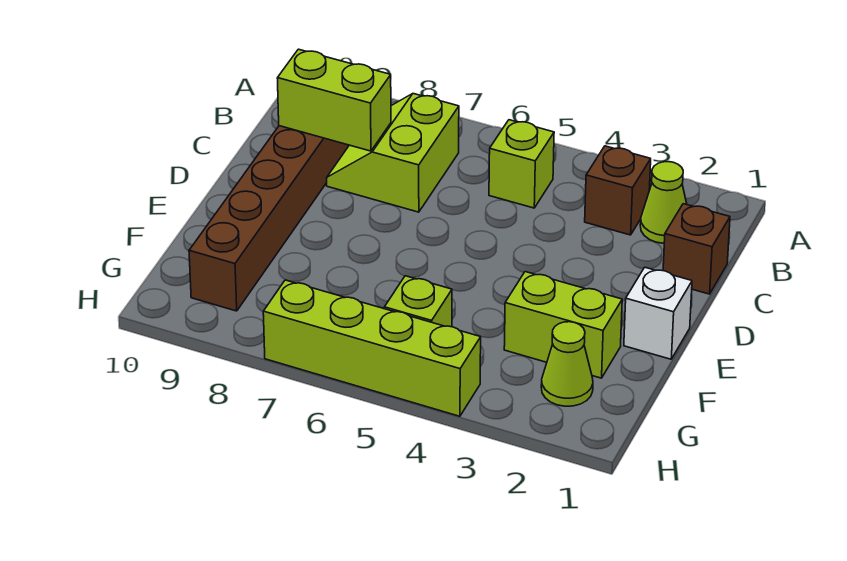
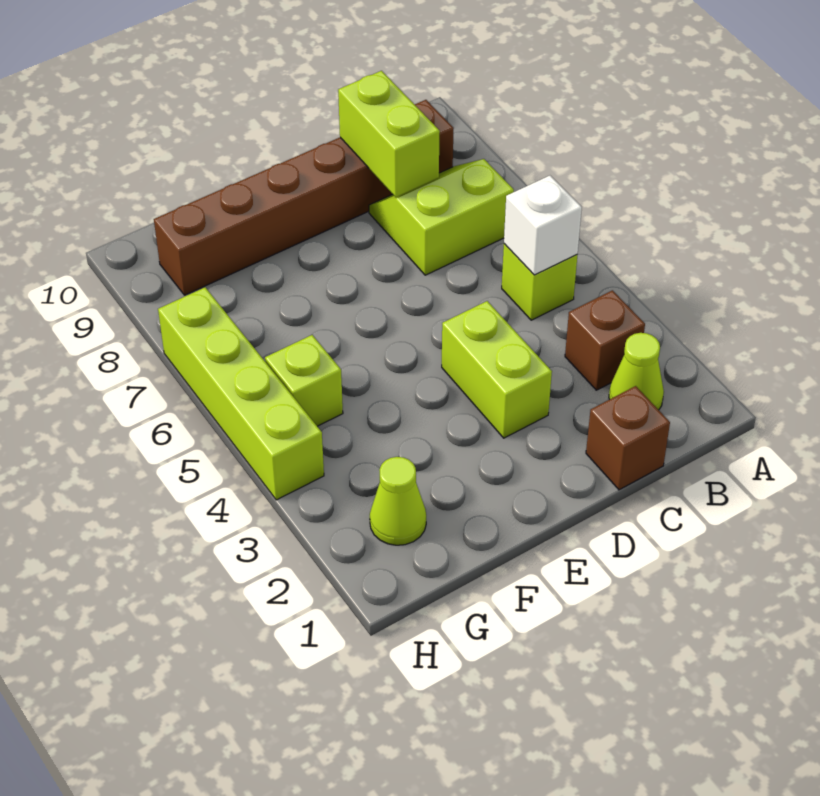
white brick E1 level 1 -> white brick B5 level 2
lime brick F2:F3 level 1 -> lime brick D3:D4 level 1

